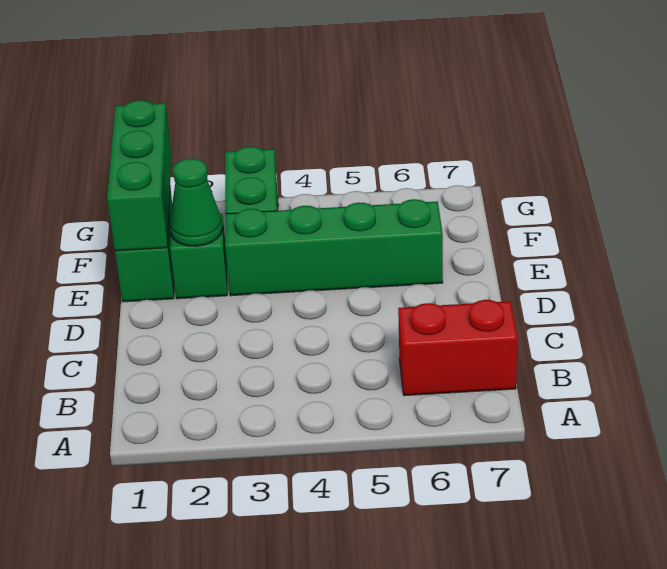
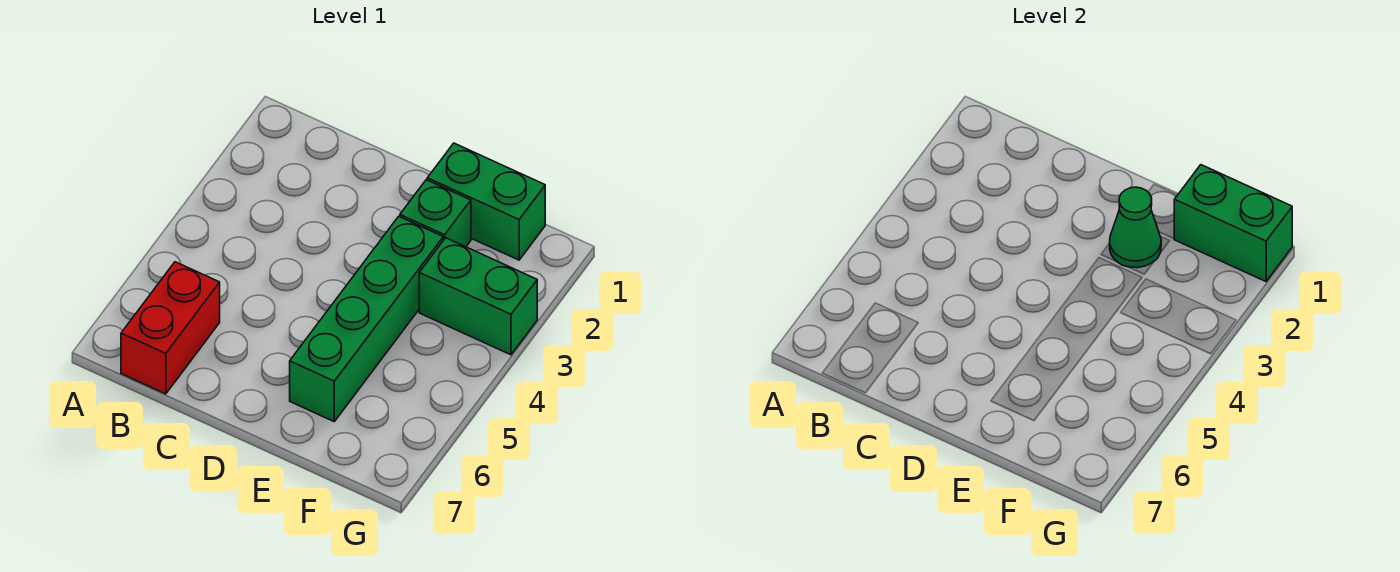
green brick E1:G1 level 2 -> green brick F1:G1 level 2

